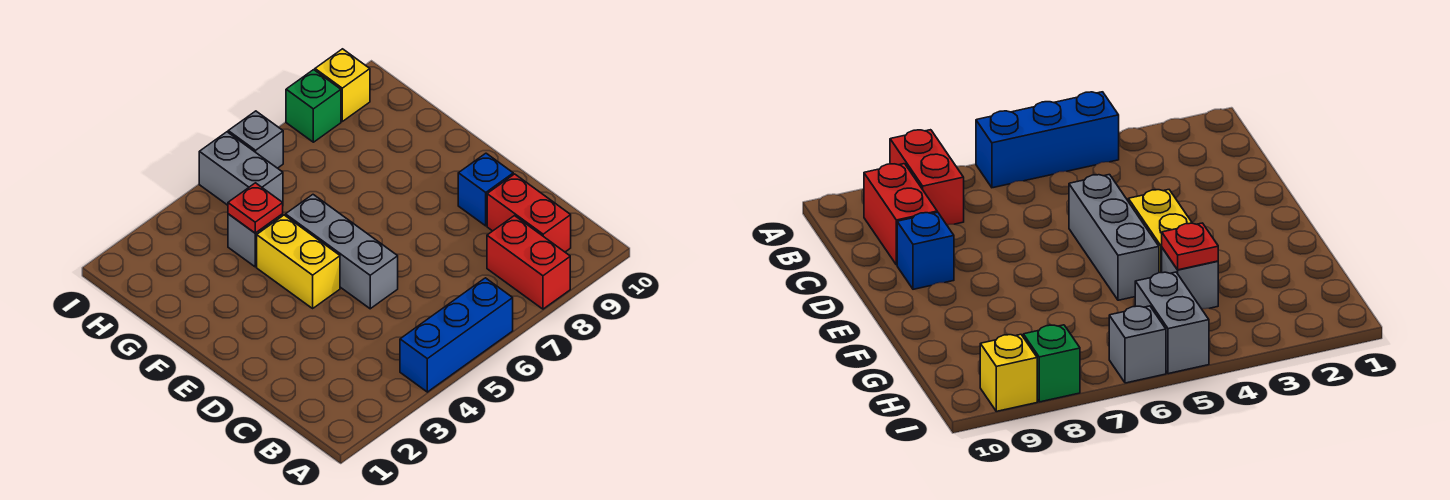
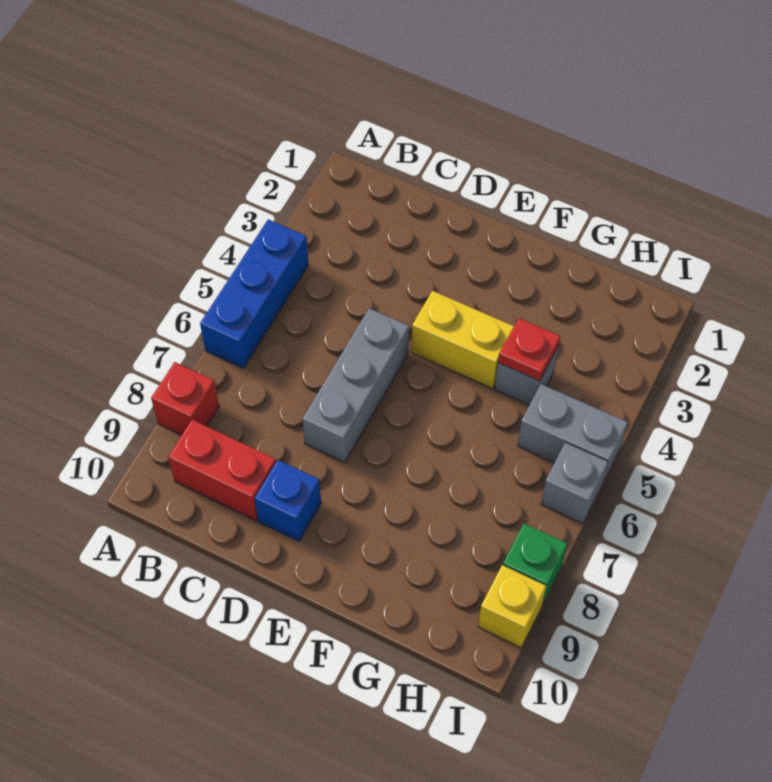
red brick A8:B8 level 1 -> red brick A8 level 1
grey brick D5:F5 level 1 -> grey brick D5:D7 level 1

